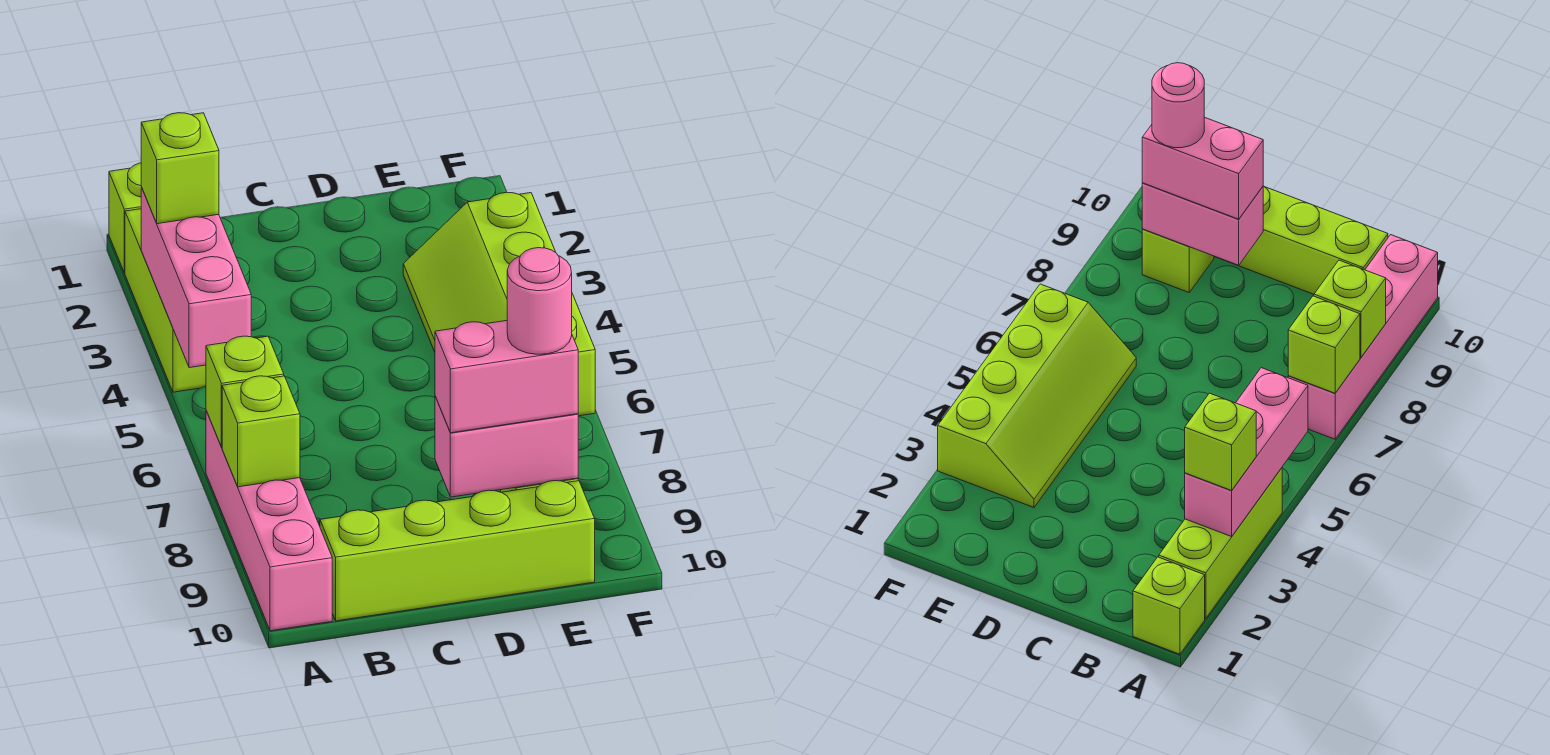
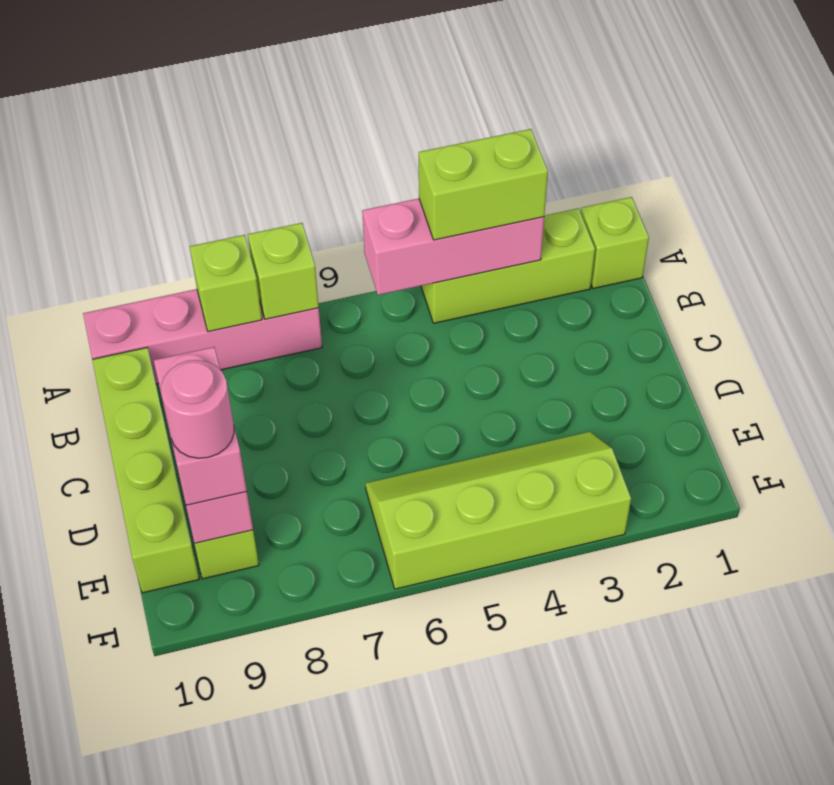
lime brick A3 level 3 -> lime brick A3:A4 level 3

